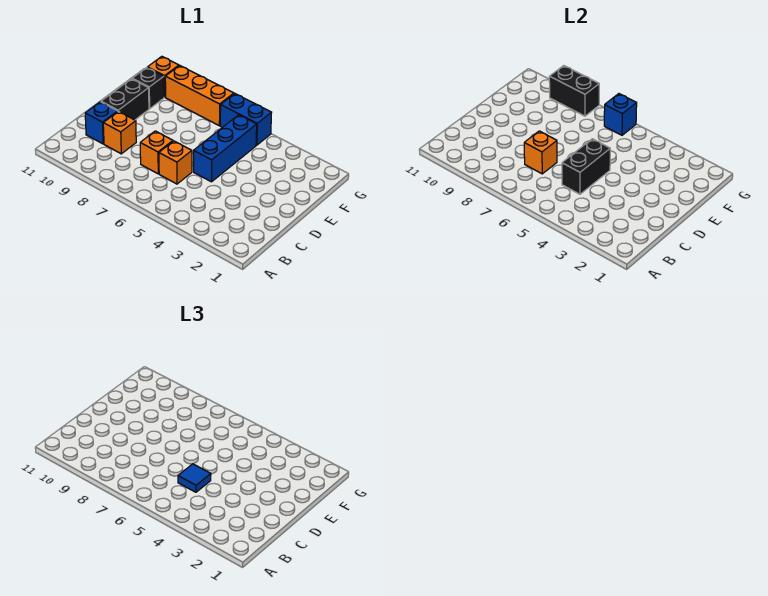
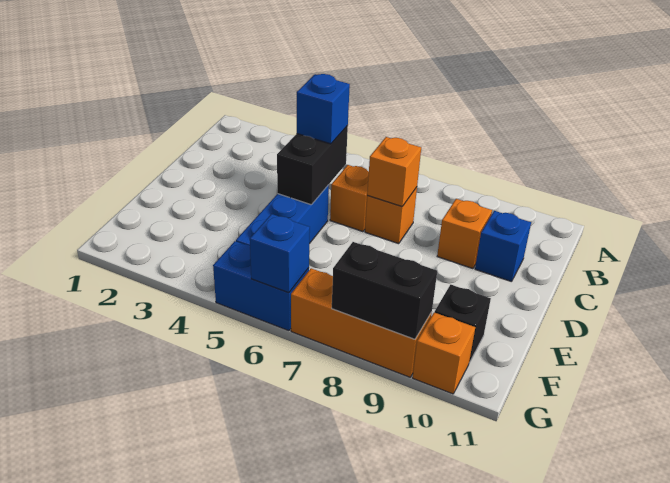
blue tile C5 level 3 -> blue brick C5 level 3
black brick D10:E10 level 1 -> none

